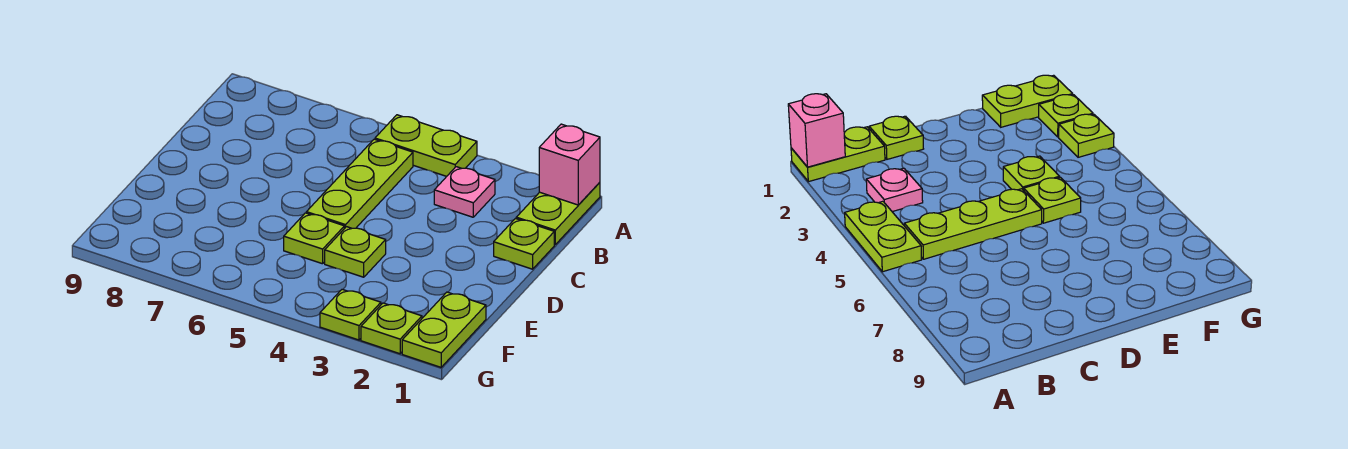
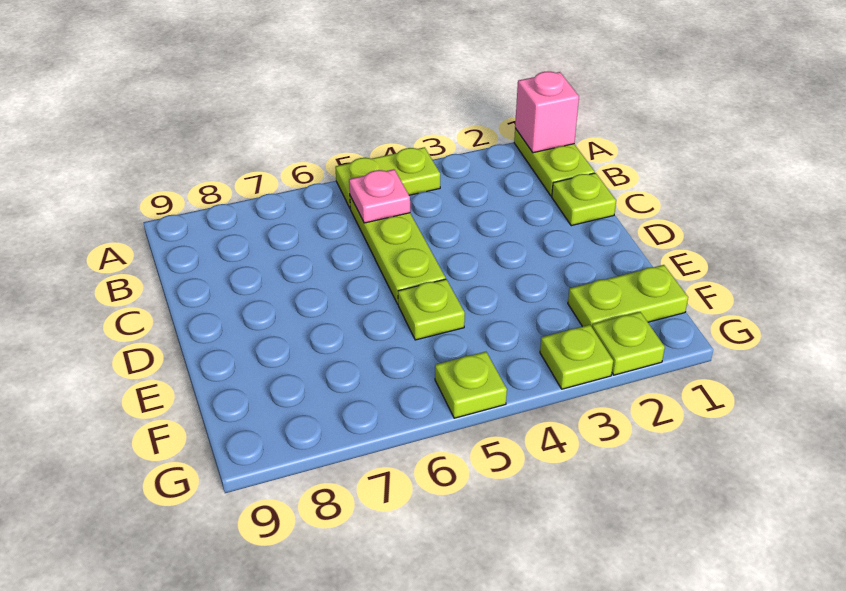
pink plate B3 level 1 -> pink plate B5 level 2
lime plate E4 level 1 -> lime plate G5 level 1
lime plate F1:G1 level 1 -> lime plate F1:F2 level 1

